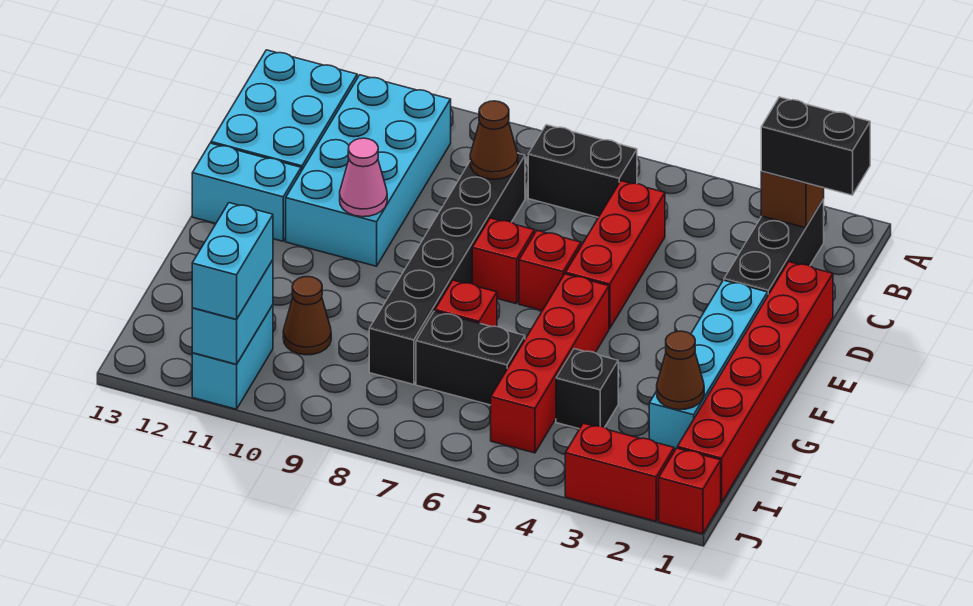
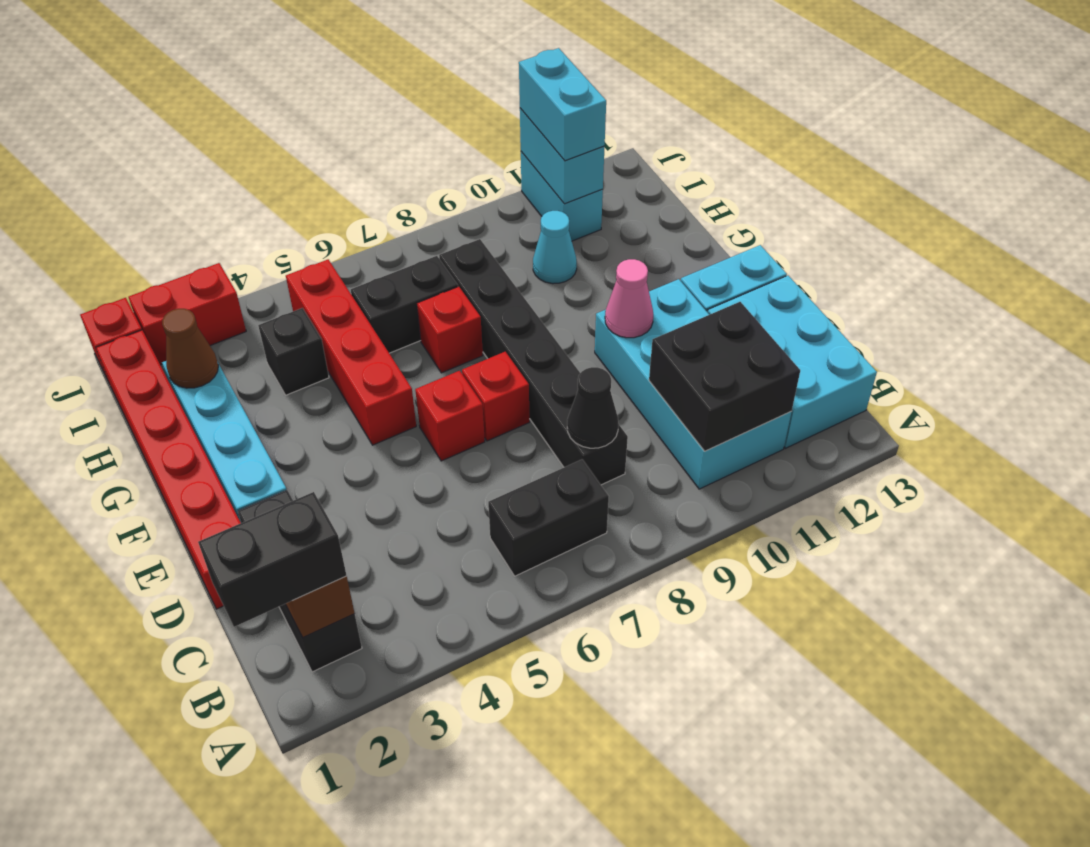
none -> black brick B10:C11 level 2
red brick C5:E5 level 1 -> none
brown cone C8 level 2 -> black cone C8 level 2
brown cone H10 level 1 -> cyan cone H10 level 1

